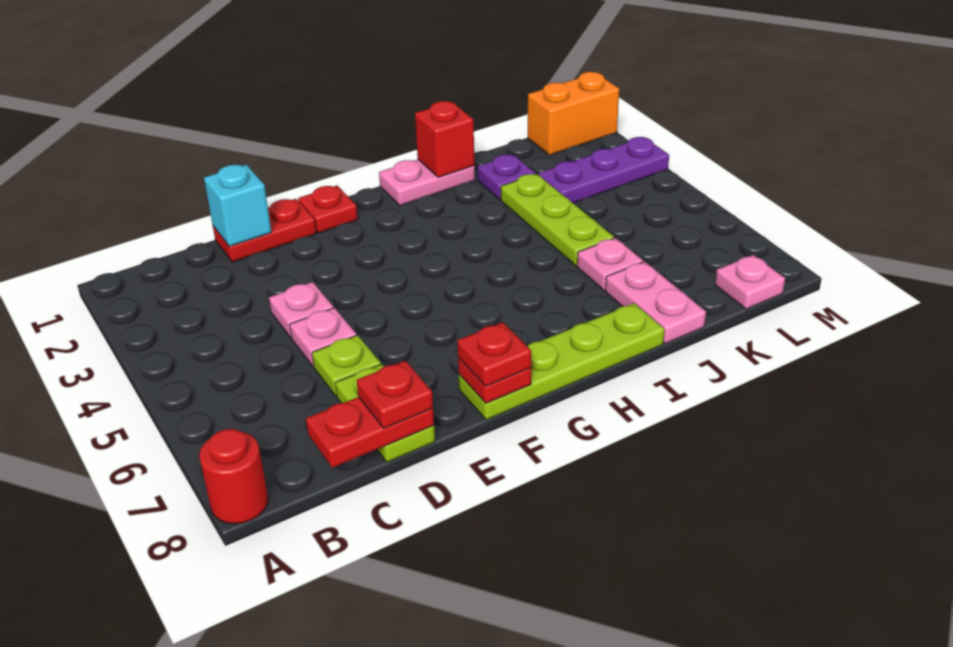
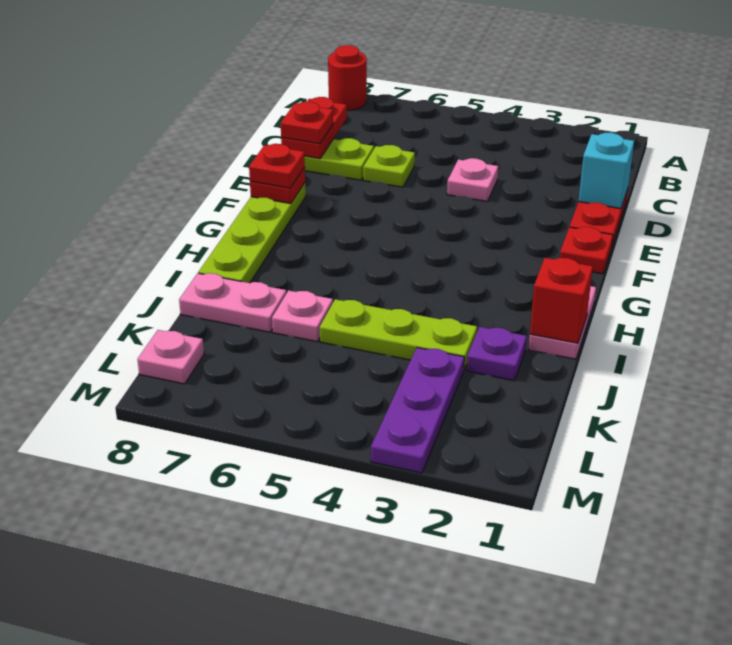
pink plate D5 level 1 -> none
orange brick L1:M1 level 1 -> none

